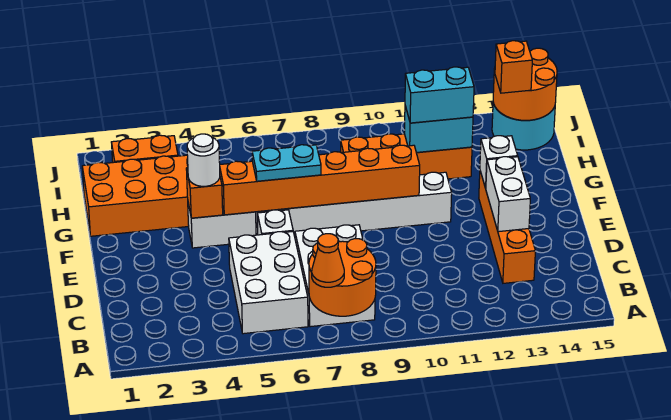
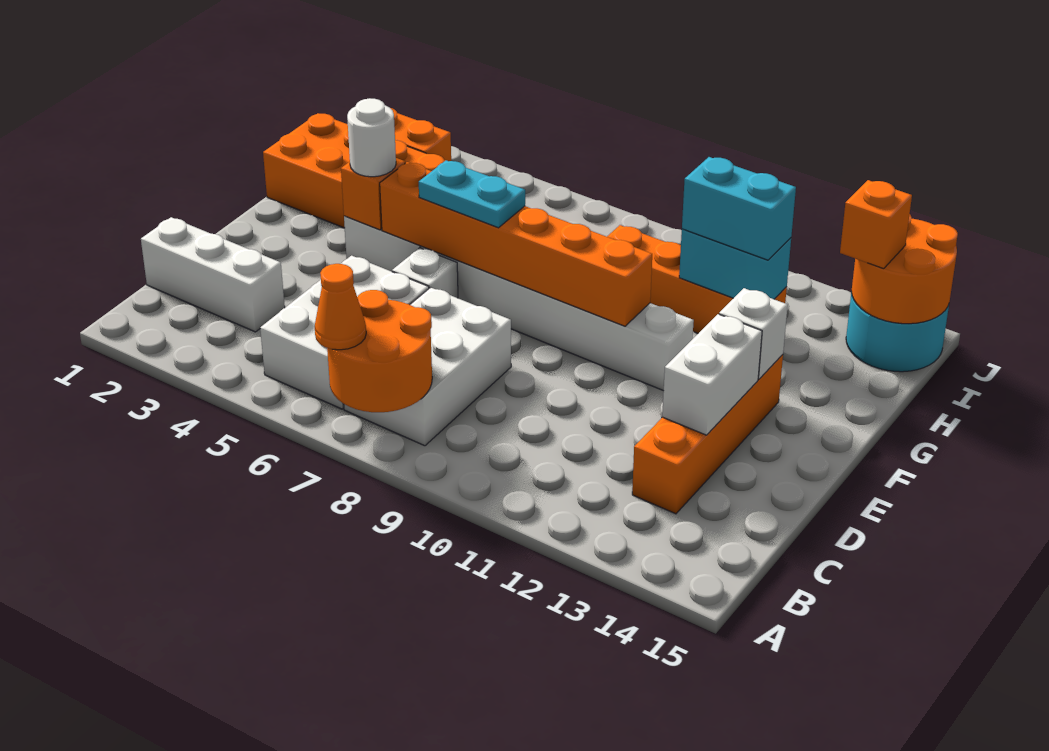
none -> white brick C1:C3 level 1

